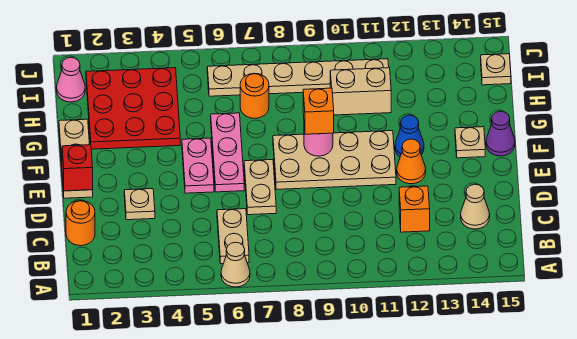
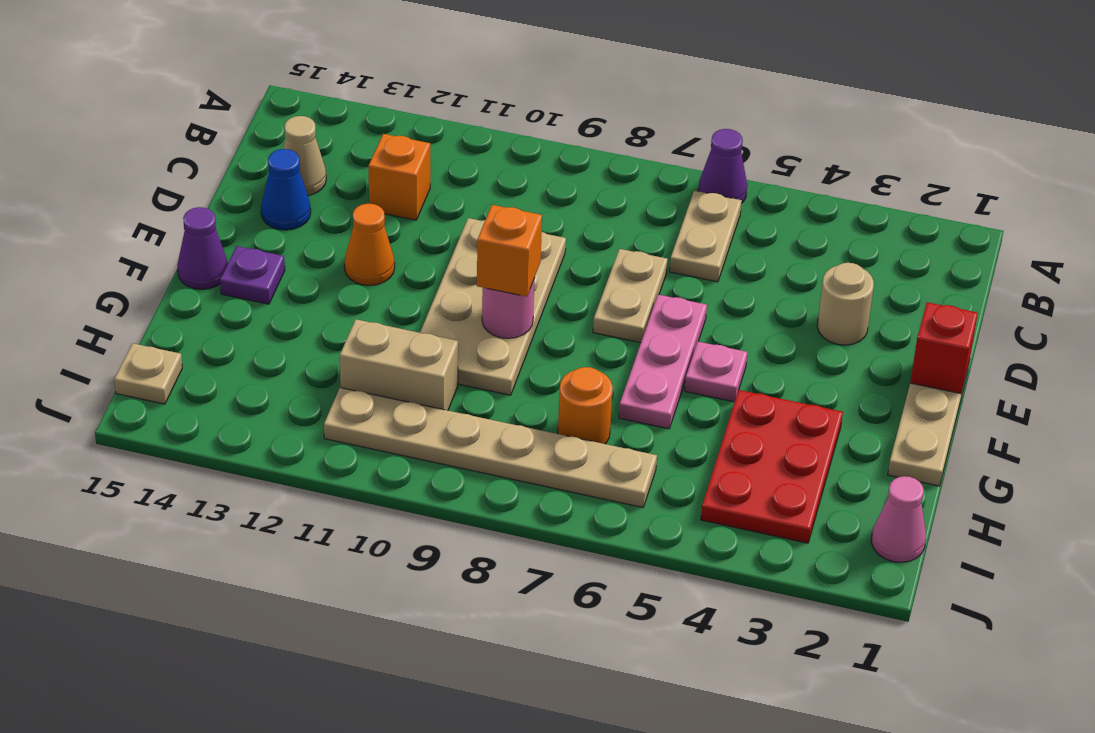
tan cone A6 level 1 -> purple cone A6 level 1
orange round brick C1 level 1 -> none
tan plate D3 level 1 -> tan round brick D3 level 1
pink plate E5:F5 level 1 -> pink plate F5 level 1
tan plate E8:F11 level 1 -> tan plate D9:G10 level 1
blue cone F12 level 1 -> blue cone D14 level 1
tan plate F14 level 1 -> purple plate F14 level 1
red plate G2:I4 level 1 -> red plate G3:I4 level 1

